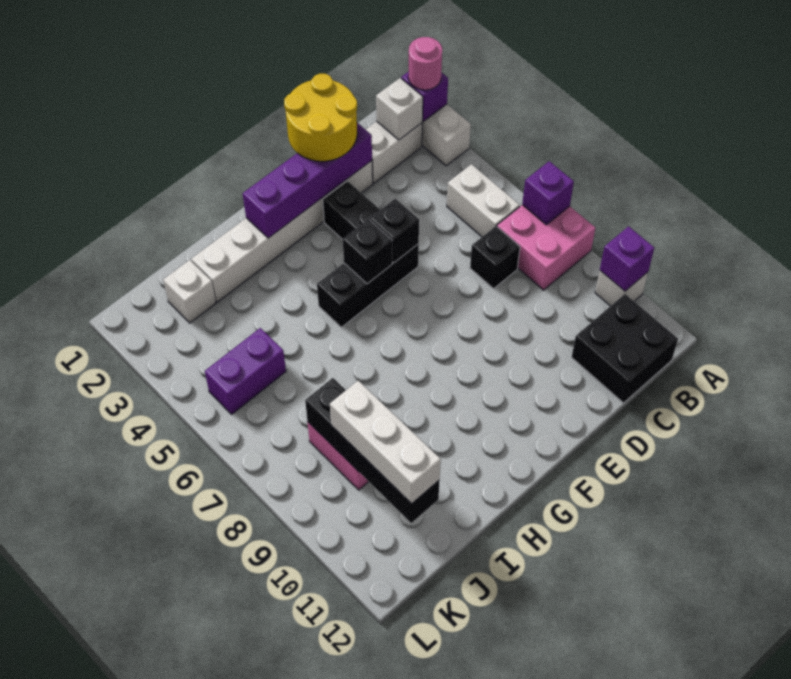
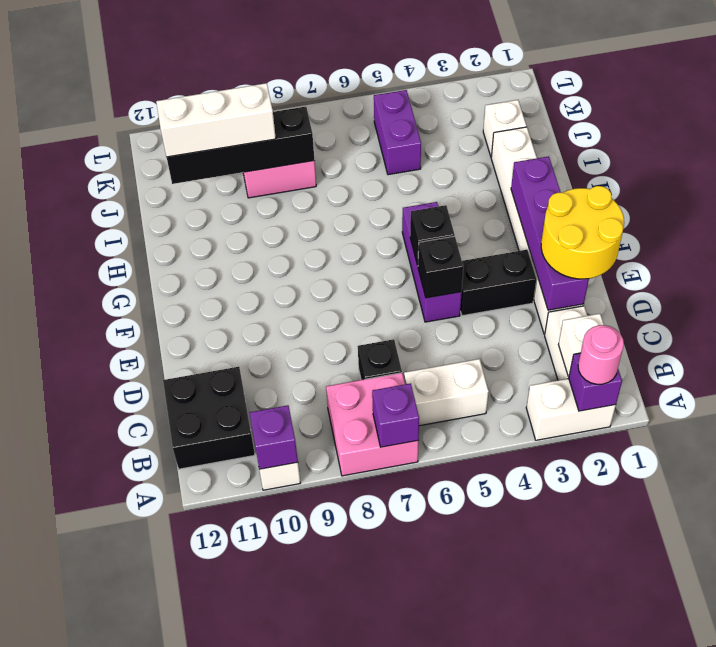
black brick E5:G5 level 1 -> purple brick E5:G5 level 1

